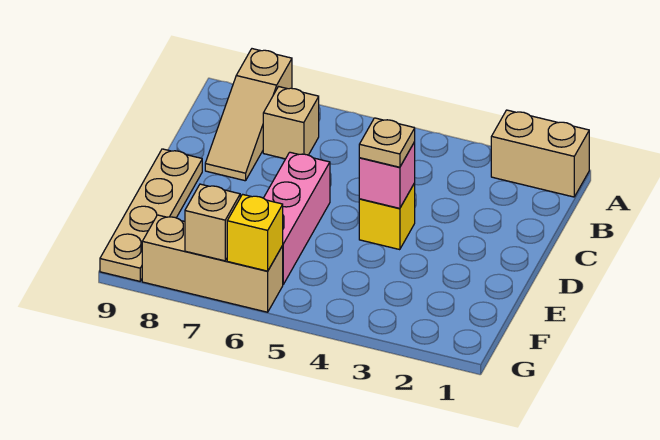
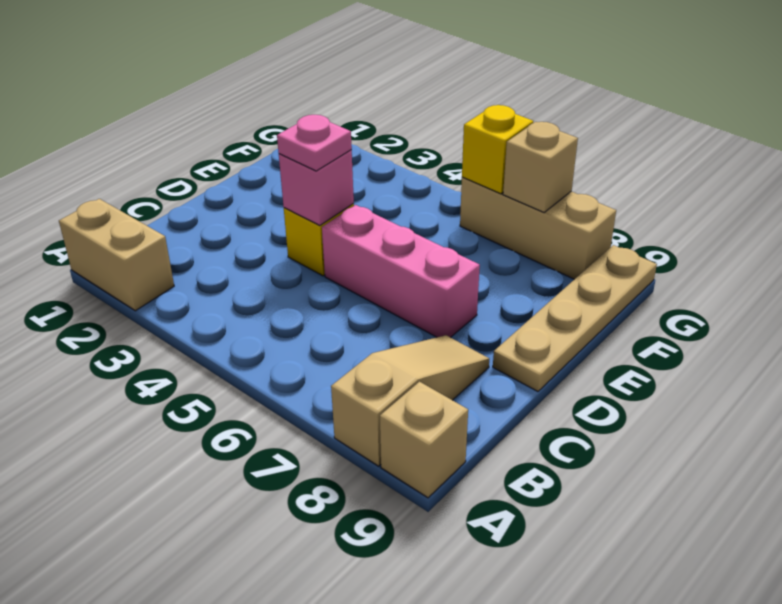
tan brick B7 level 1 -> tan brick A9 level 1
tan plate D4 level 3 -> pink plate D4 level 3
pink brick D6:F6 level 1 -> pink brick D5:D7 level 1

